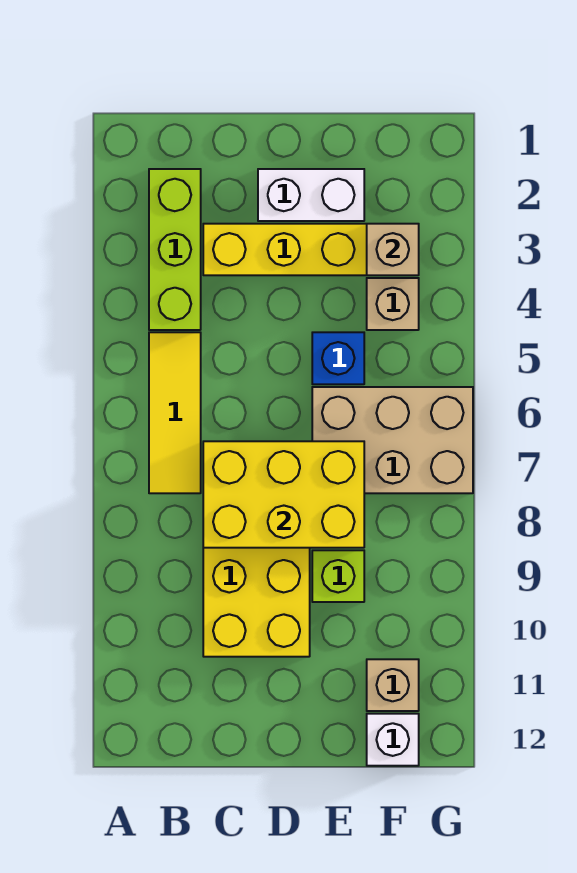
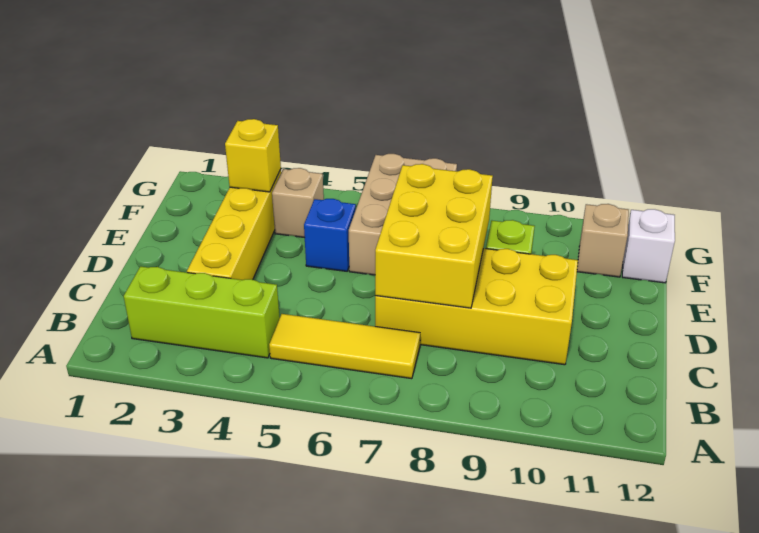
white brick D2:E2 level 1 -> none
tan brick F3 level 2 -> yellow brick F3 level 2

